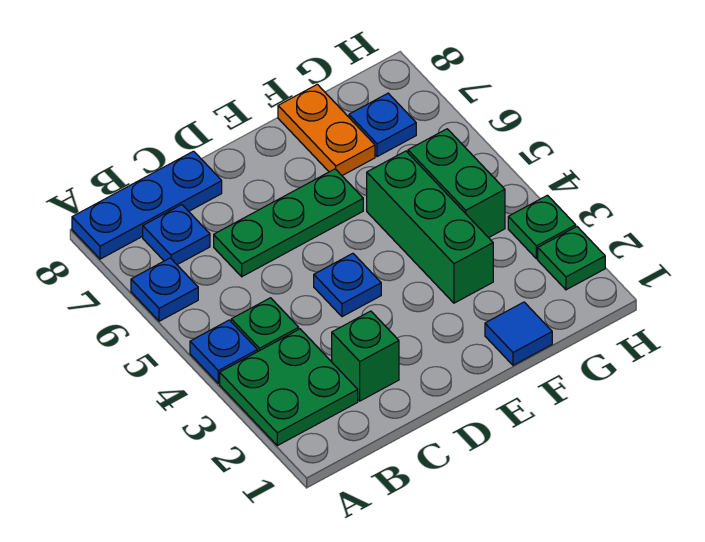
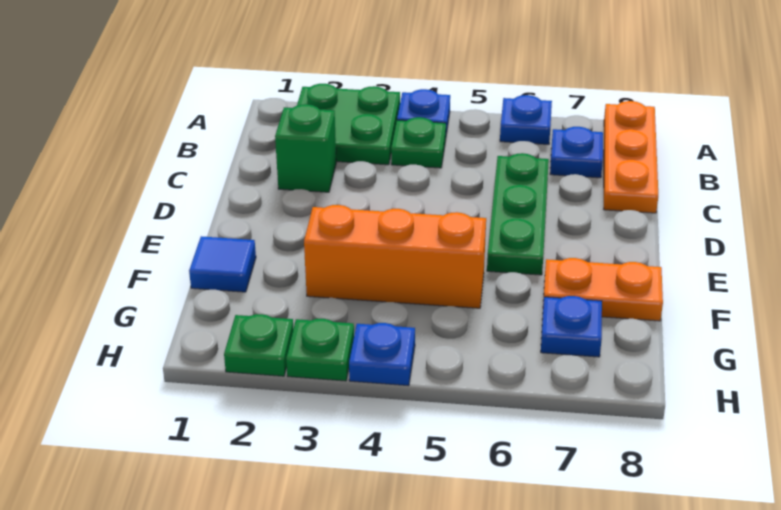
blue plate A8:C8 level 1 -> orange plate A8:C8 level 1
blue plate D4 level 1 -> blue plate H4 level 1
green brick F3:F5 level 1 -> orange brick F3:F5 level 1
green brick G4:G5 level 1 -> none

